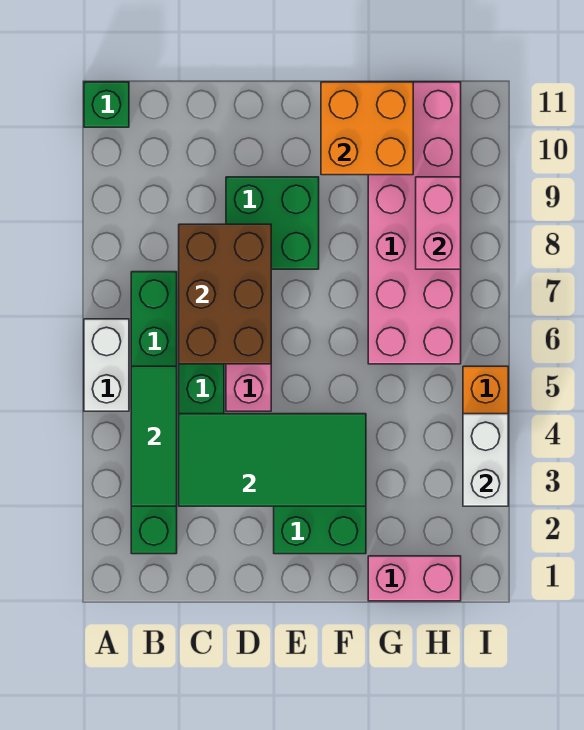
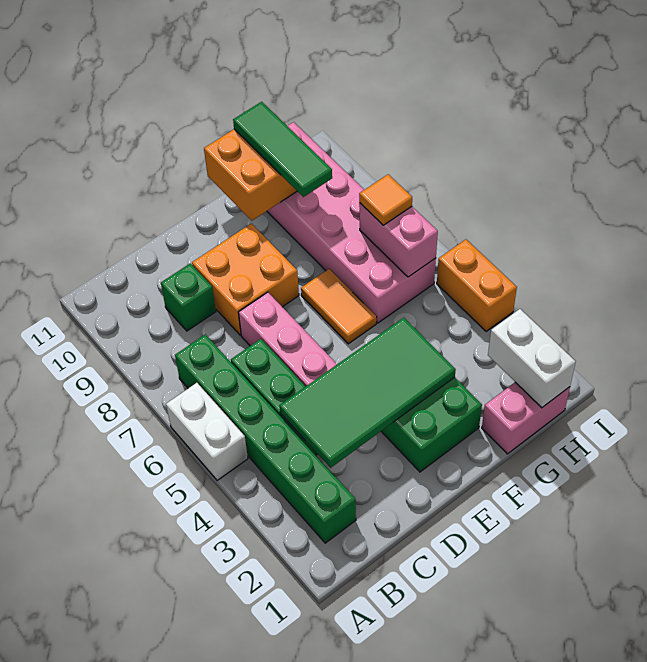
green brick A11 level 1 -> green brick C9 level 1
green tile B3:B5 level 2 -> green tile G9:G11 level 3
brown brick C6:D8 level 2 -> none
green brick D8:E9 level 1 -> orange brick D8:E9 level 1
none -> orange tile F6:F7 level 1
none -> orange tile H7 level 3
pink brick H8:H9 level 2 -> pink brick H6:H7 level 2
white brick I3:I4 level 2 -> white brick H1:H2 level 2

